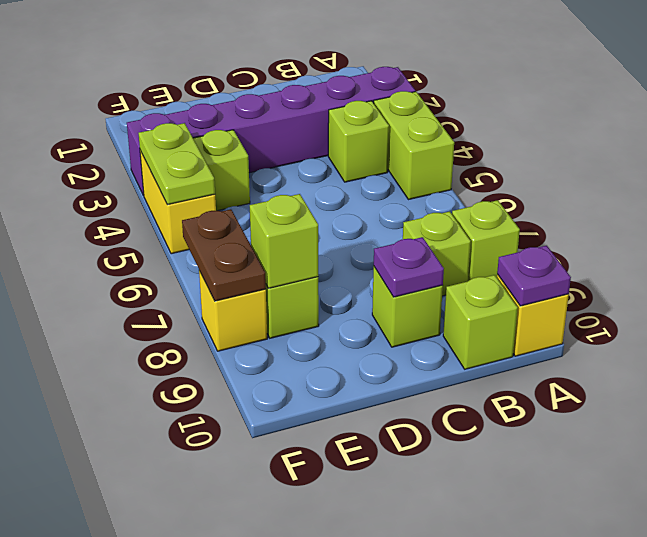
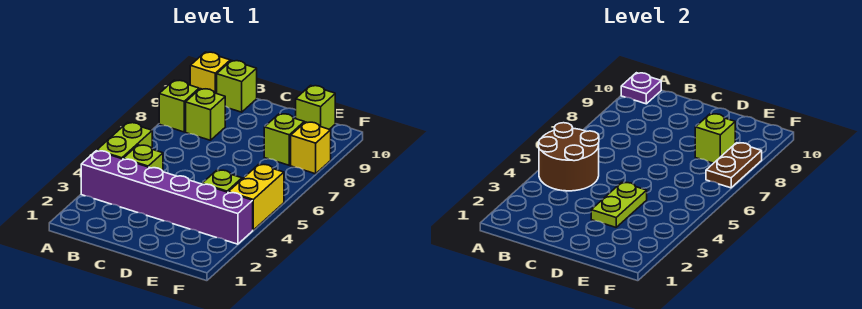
none -> brown round brick A4:B5 level 2
lime brick C9 level 1 -> lime brick E10 level 1
purple plate C9 level 2 -> none
lime plate F4:F5 level 2 -> lime plate D3:D4 level 2

